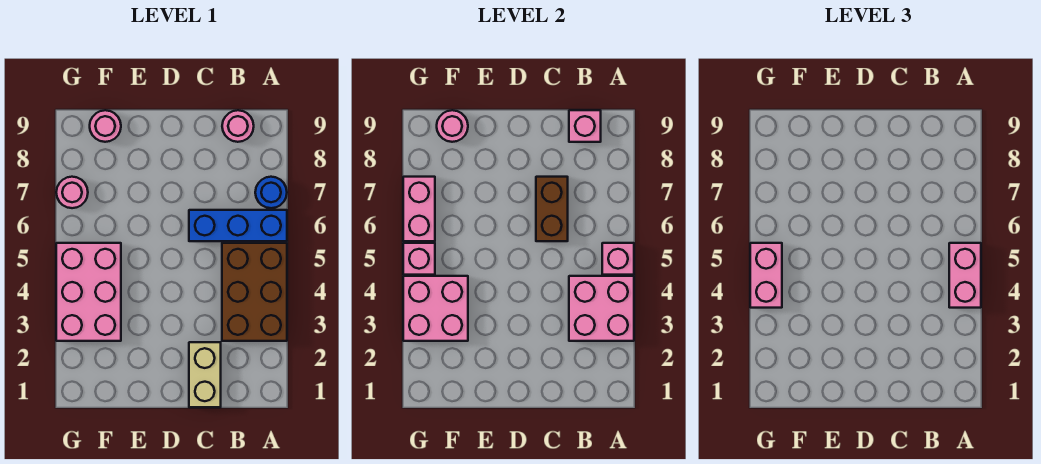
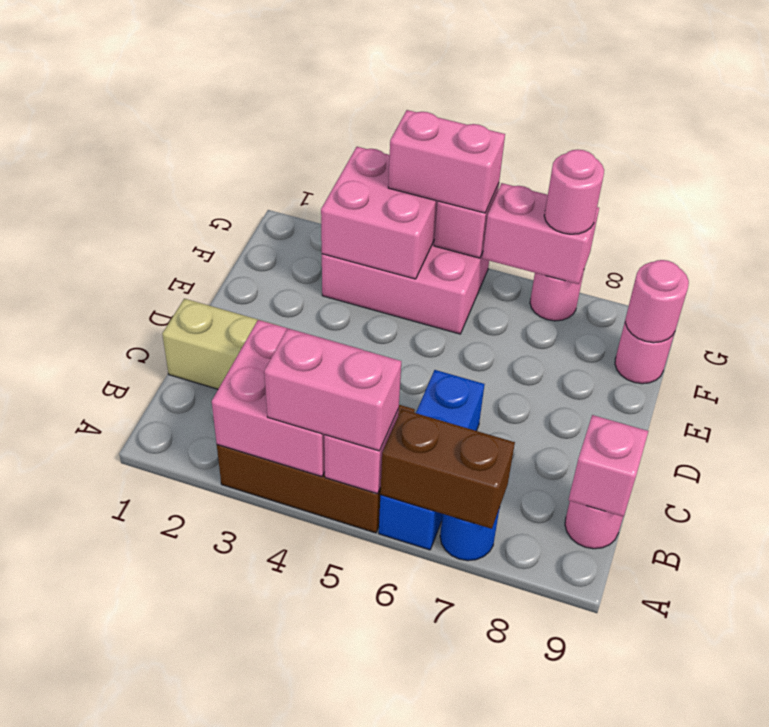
brown brick C6:C7 level 2 -> brown brick A6:A7 level 2
none -> pink round brick G7 level 3

